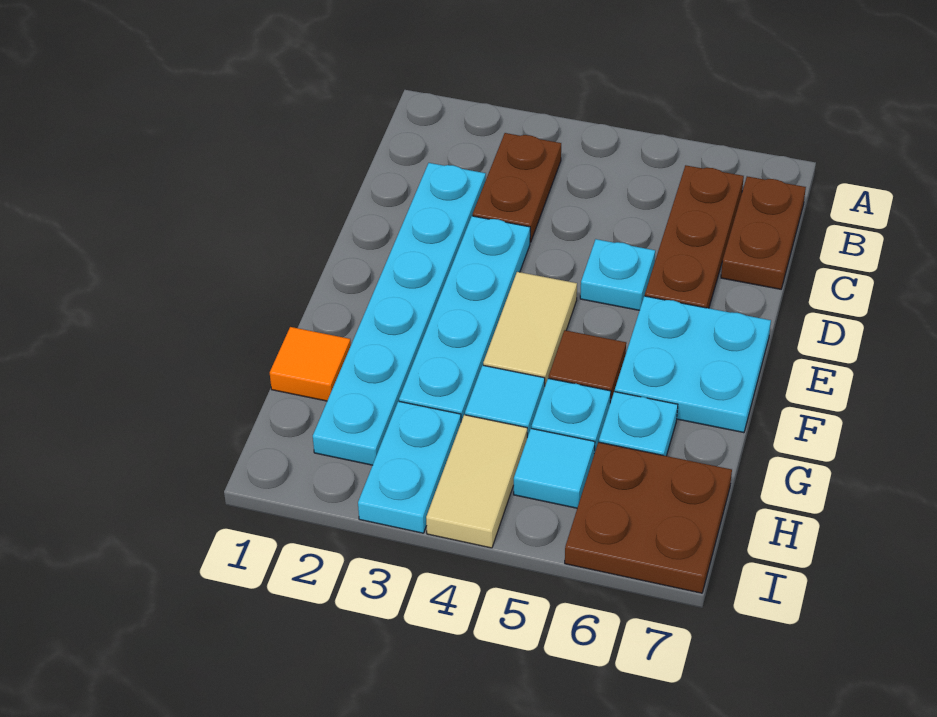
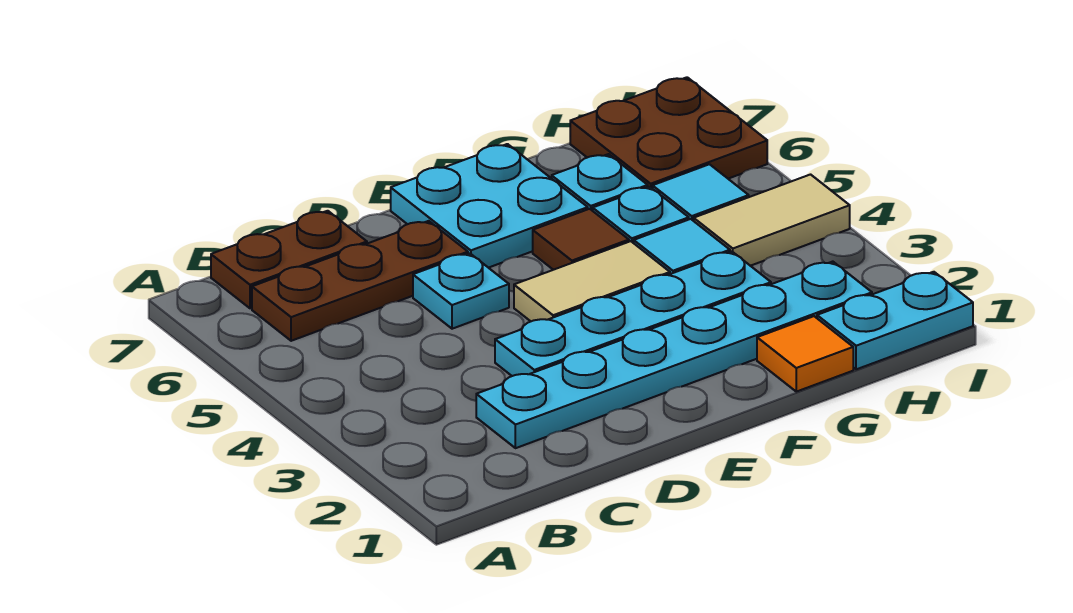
brown plate B3:C3 level 1 -> none
cyan plate H3:I3 level 1 -> cyan plate H1:I1 level 1

